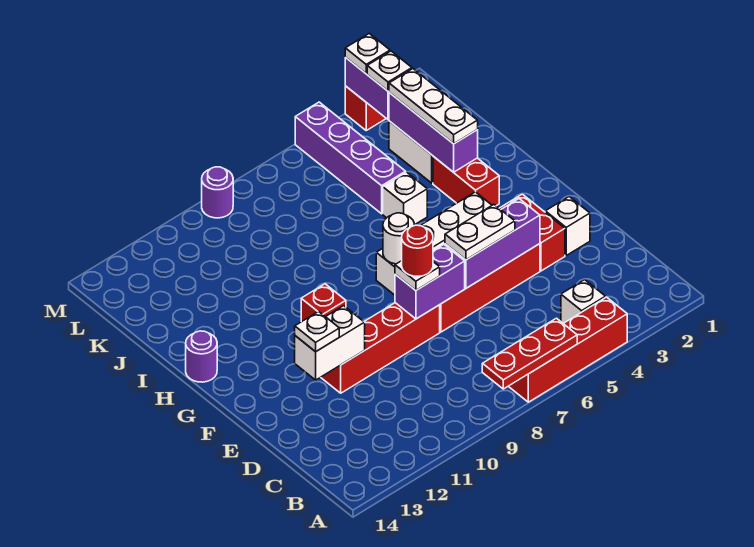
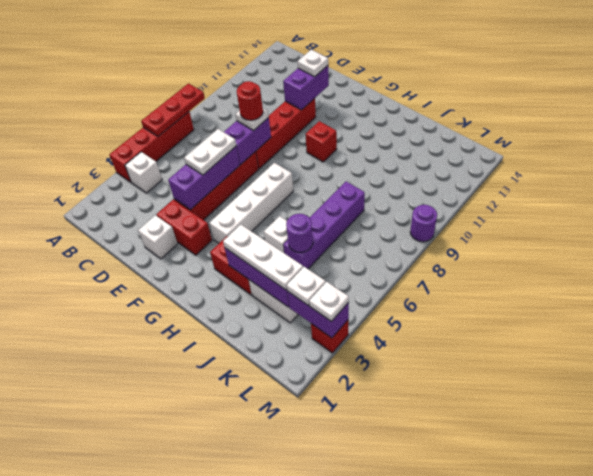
white brick E11:E12 level 2 -> purple brick E11:E12 level 2
white round brick G7 level 2 -> none
purple round brick H14 level 1 -> purple round brick J5 level 2
purple brick J5:M5 level 1 -> purple brick J5:J8 level 1

